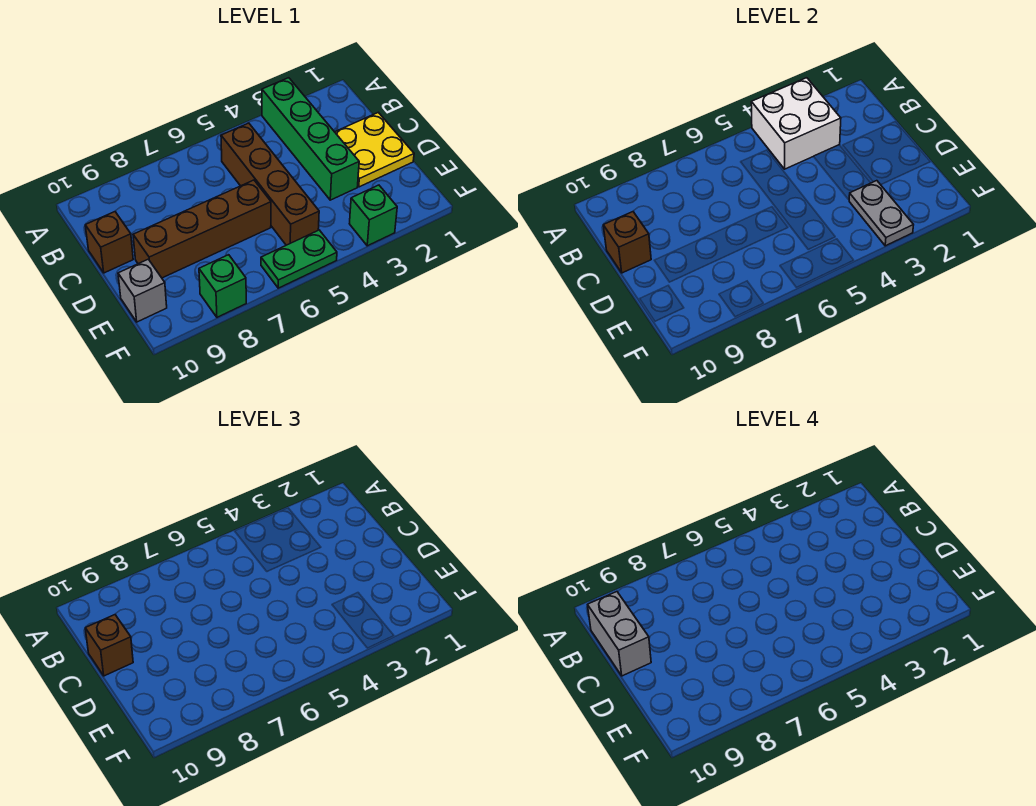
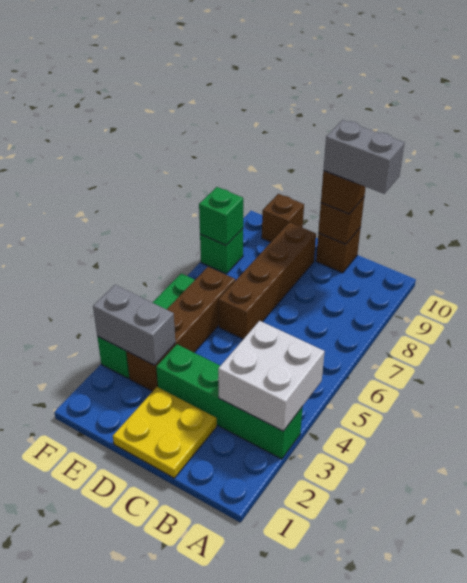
brown brick B5:E5 level 1 -> brown brick E3:E6 level 1
grey plate E3:F3 level 2 -> grey brick E3:F3 level 2
grey brick E10 level 1 -> brown brick E10 level 1
none -> green brick F8 level 2

